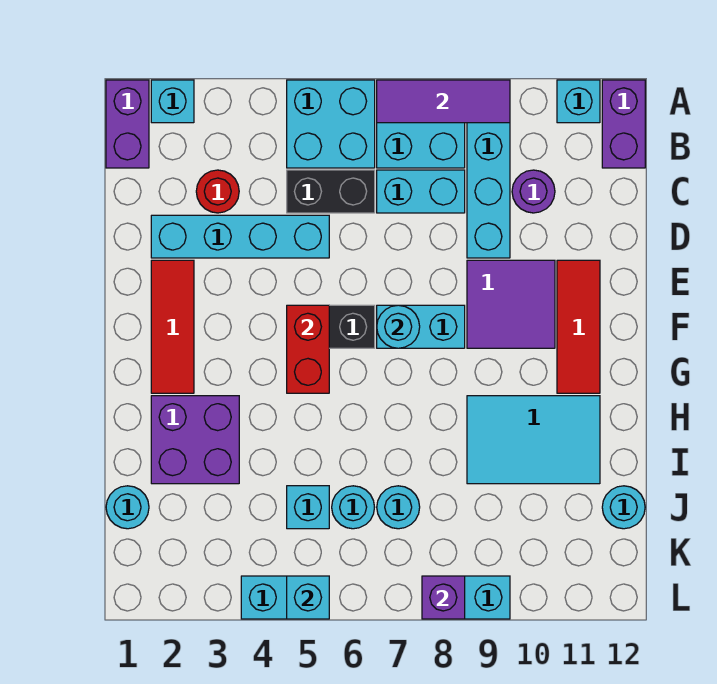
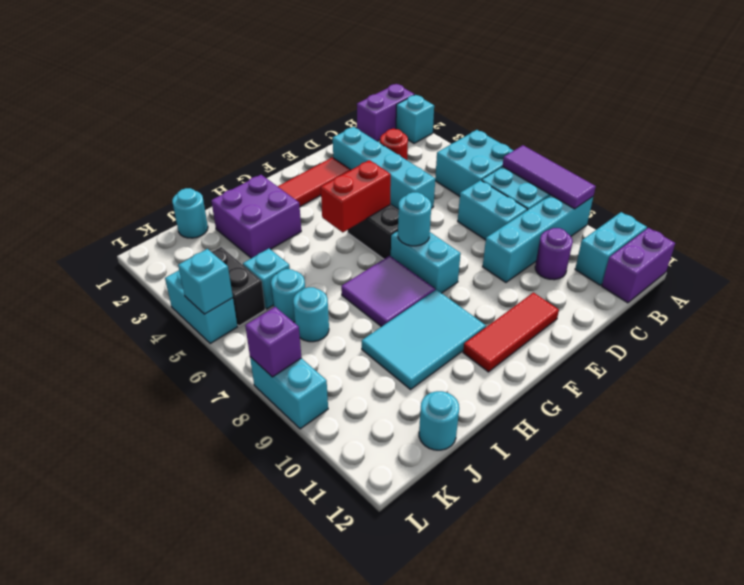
cyan brick A11 level 1 -> cyan brick A11:B11 level 1
black brick C5:C6 level 1 -> black brick K4:K5 level 1
purple tile E9:F10 level 1 -> purple tile G7:H8 level 1
cyan tile H9:I11 level 1 -> cyan tile G9:I10 level 1

